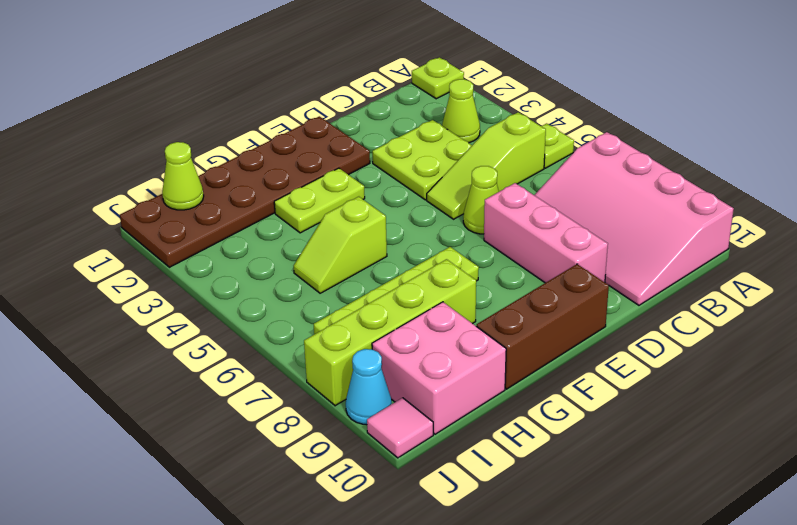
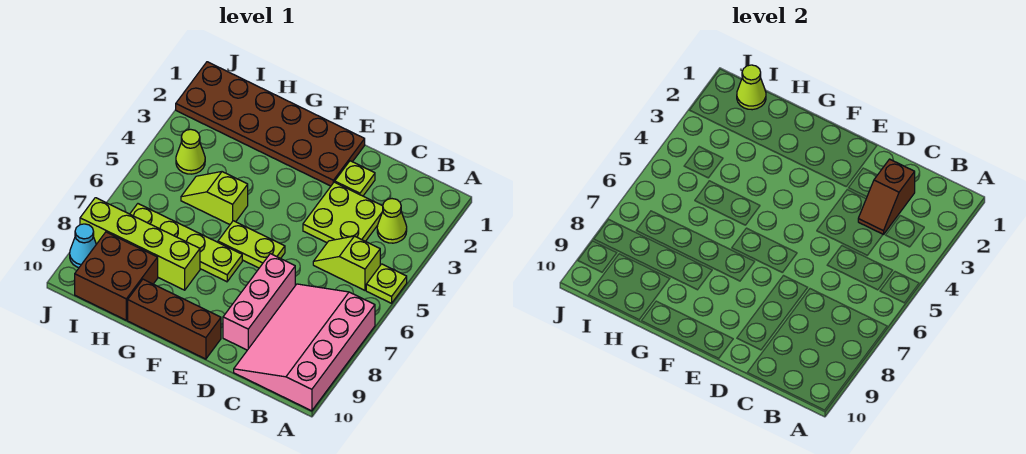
lime plate A1 level 1 -> lime plate D2 level 1
lime slope B5:D5 level 1 top B -> lime slope B5:C5 level 1 top B
none -> brown slope C2:C3 level 2 top 2
lime cone D6 level 1 -> lime cone I4 level 1
lime plate F3:G3 level 1 -> lime plate E6:F6 level 1
pink brick H9:I10 level 1 -> brown brick H9:I10 level 1
pink tile J10 level 1 -> none

